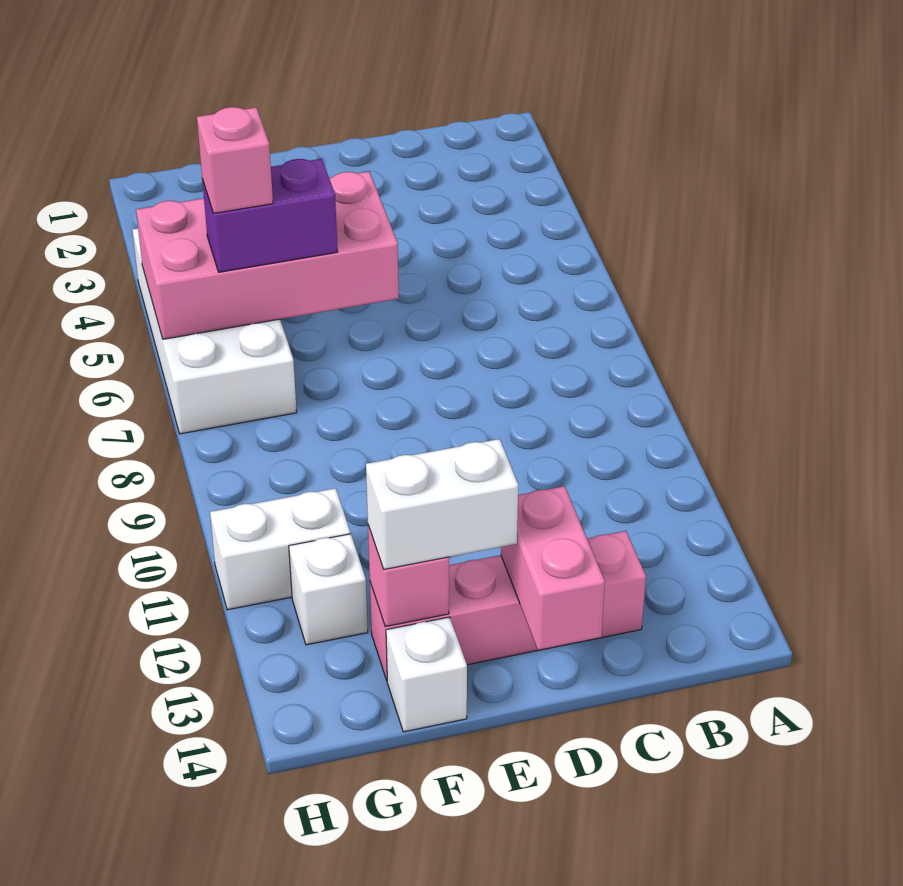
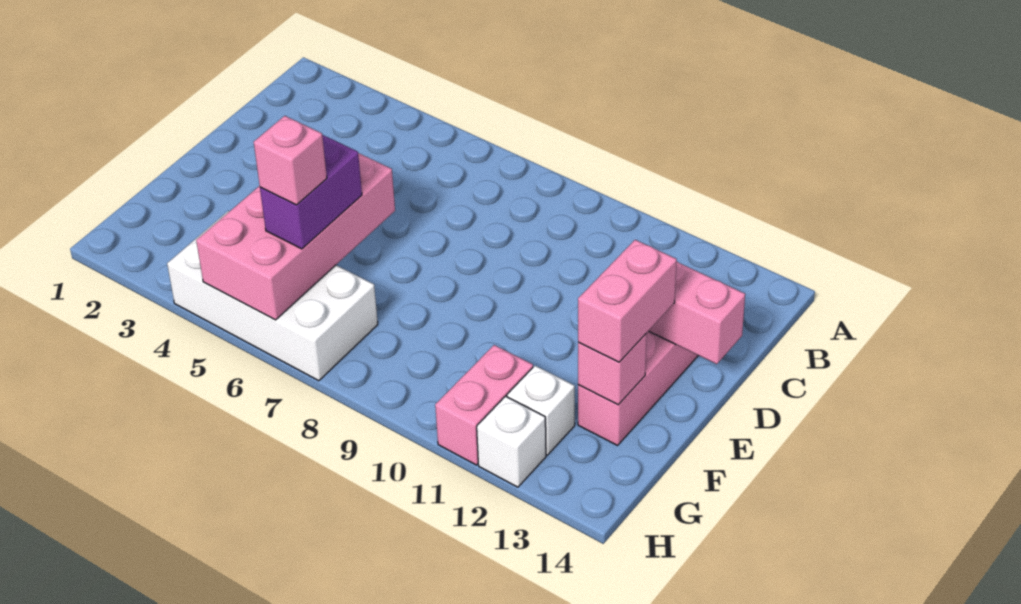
white brick E13:F13 level 3 -> pink brick E13:F13 level 3
white brick F14 level 1 -> white brick H12 level 1
white brick G11:H11 level 1 -> pink brick G11:H11 level 1

